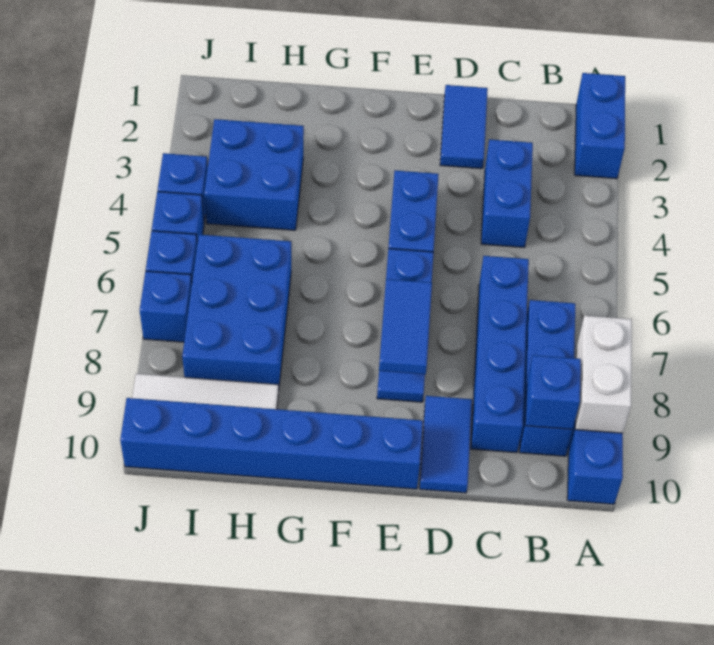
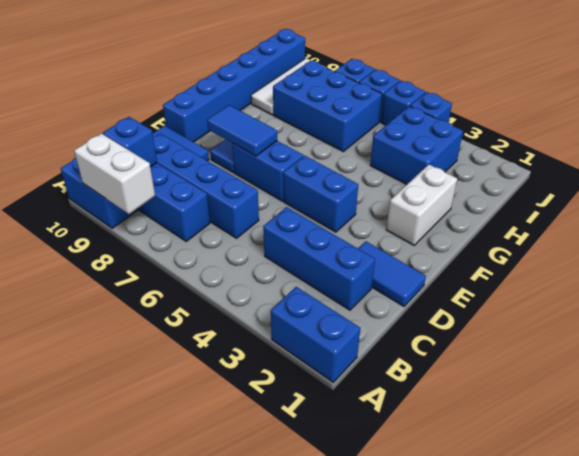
blue brick C3:C4 level 1 -> blue brick C2:C4 level 1
none -> white brick F2:G2 level 1

